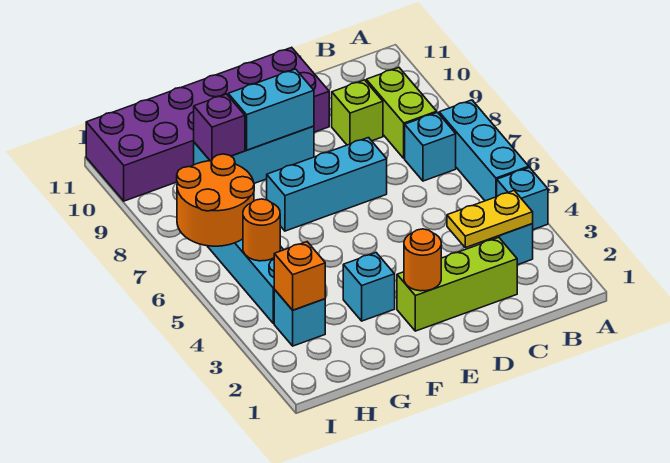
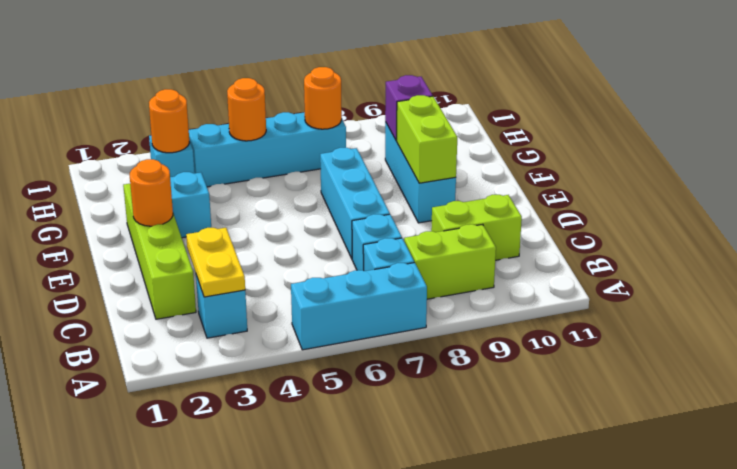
cyan brick A4 level 1 -> cyan brick C7 level 1
lime brick C2:E2 level 1 -> lime brick C2:F2 level 1
lime brick C9 level 1 -> lime brick C9:C10 level 1
purple brick D10:I11 level 1 -> none
cyan brick E9:F9 level 2 -> lime brick E9:F9 level 2
orange brick H3 level 2 -> orange round brick H3 level 2
orange round brick H6:I7 level 2 -> orange round brick H7 level 2

